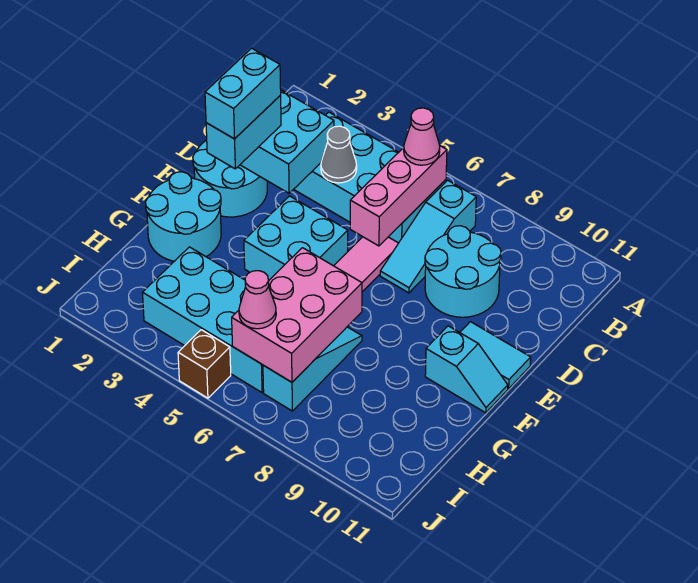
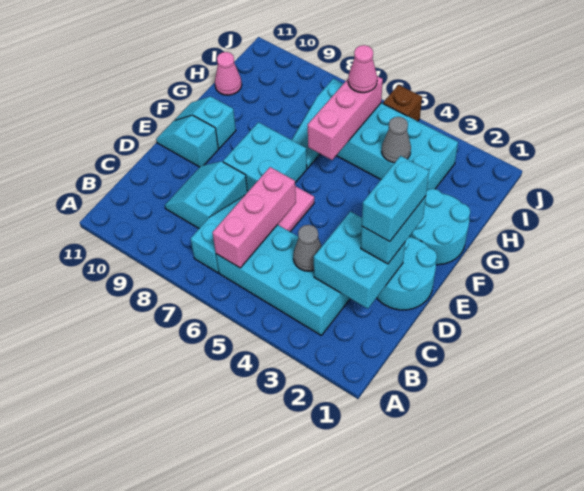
pink cone B6 level 3 -> pink cone H11 level 1
cyan round brick C8:D9 level 1 -> cyan slope C8:D9 level 1 top 8
cyan brick E4:F5 level 1 -> cyan brick E7:F8 level 1
cyan tile E10:E11 level 1 -> cyan slope E10:E11 level 1 top 10
pink brick G6:I7 level 2 -> pink brick G6:I6 level 2
none -> grey cone H4 level 2

